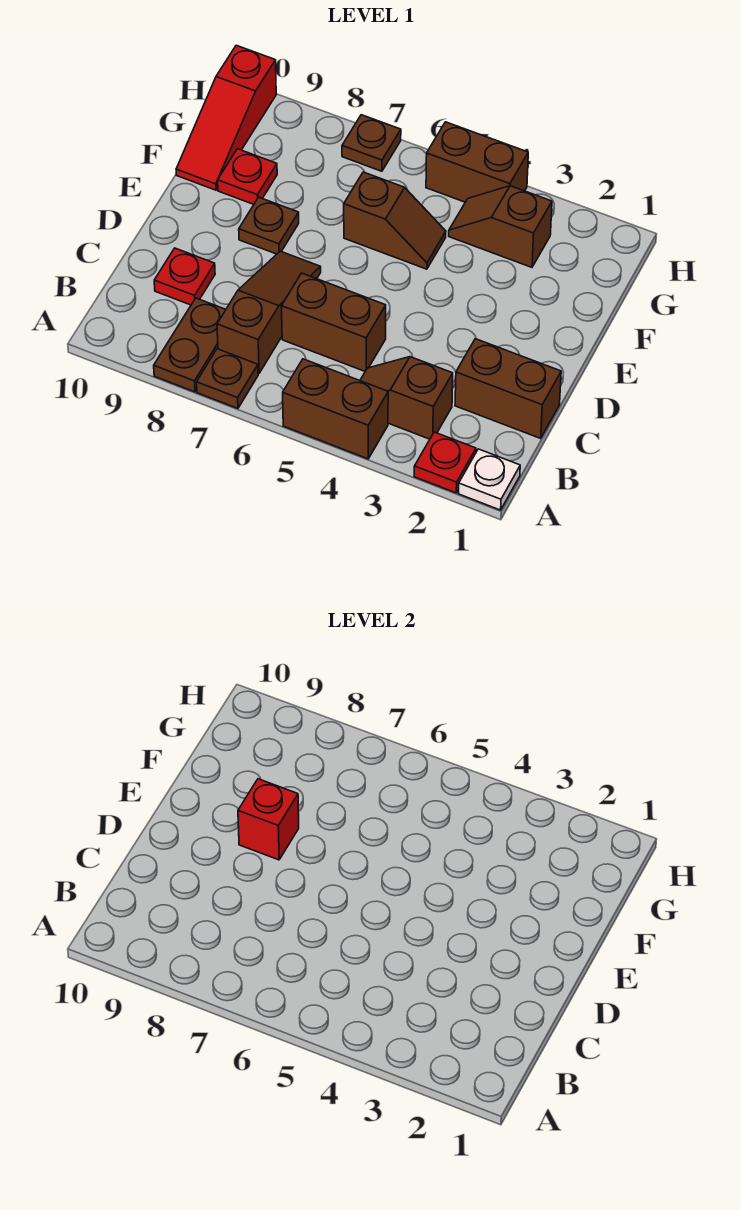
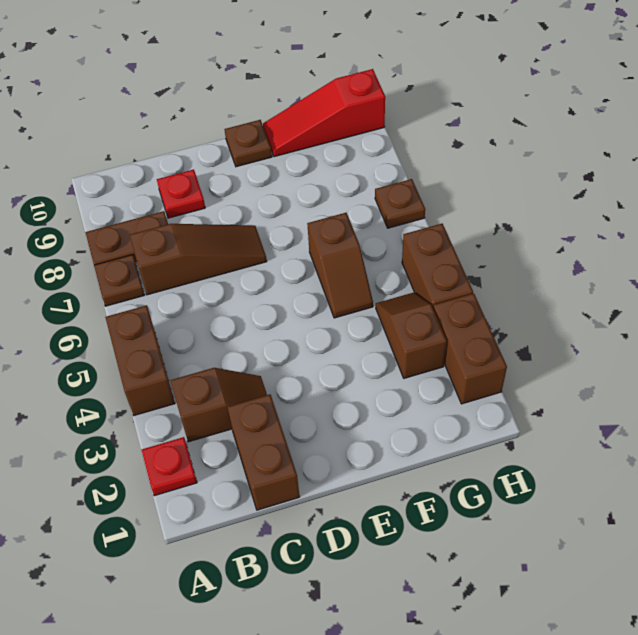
white plate A1 level 1 -> none
brown slope B3:B4 level 1 top 3 -> brown slope B3:C3 level 1 top B
brown brick C5:C6 level 1 -> brown brick H2:H3 level 1
brown plate E8 level 1 -> brown plate E10 level 1
red brick E8 level 2 -> none
red plate F9 level 1 -> none

